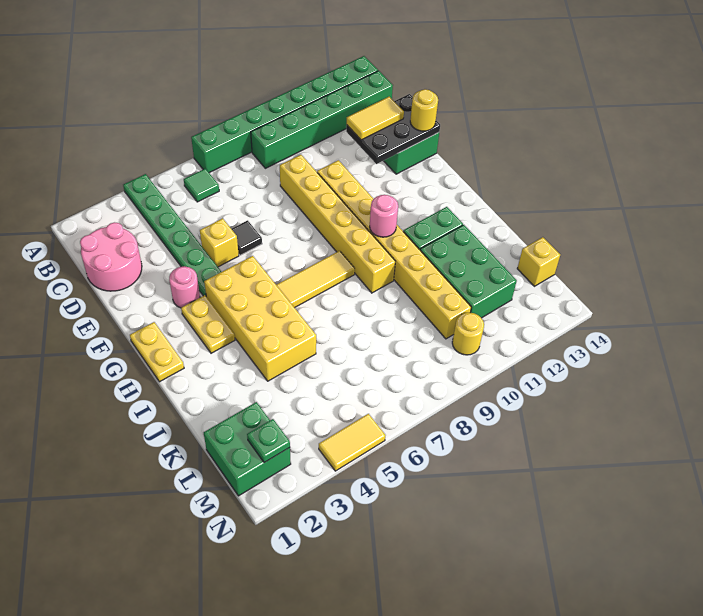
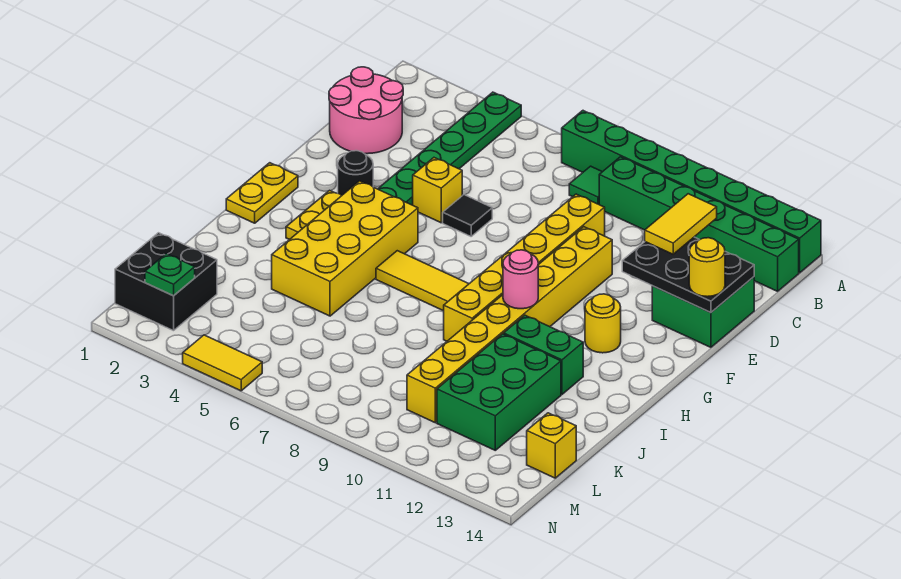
green tile B6 level 1 -> green tile B8 level 1
yellow tile D12:D13 level 3 -> yellow tile C12:D12 level 3
pink round brick F3 level 1 -> black round brick F3 level 1
green brick L1:M2 level 1 -> black brick L1:M2 level 1
yellow round brick M10 level 1 -> yellow round brick G12 level 1

